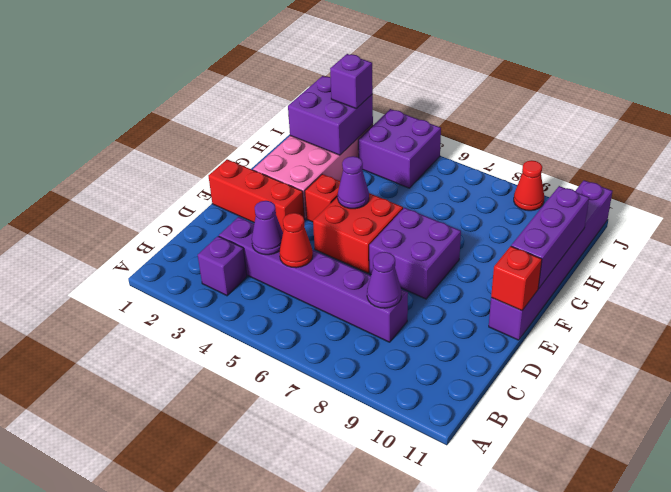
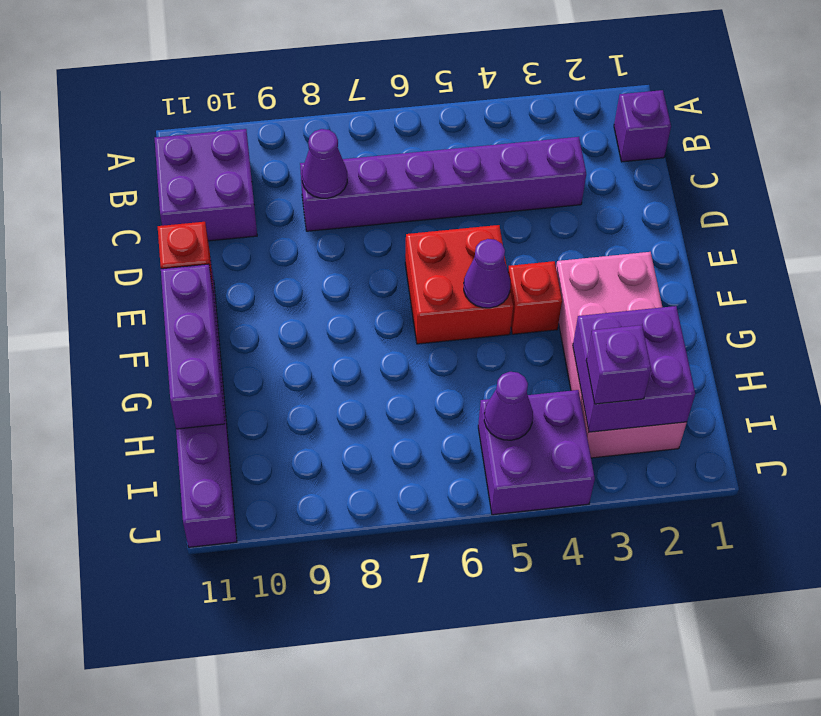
purple brick B3 level 1 -> purple brick B1 level 1
purple cone C4 level 2 -> purple cone I5 level 2
red cone C5 level 2 -> none
red brick E1:E3 level 1 -> none
purple brick E7:F8 level 1 -> purple brick B10:C11 level 1
red cone J9 level 1 -> none

